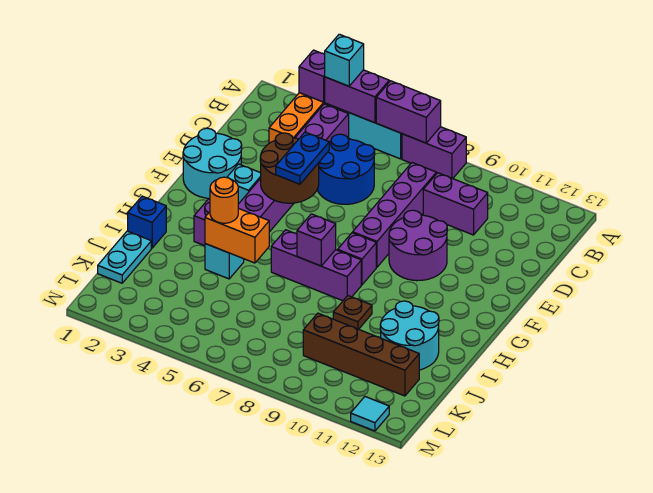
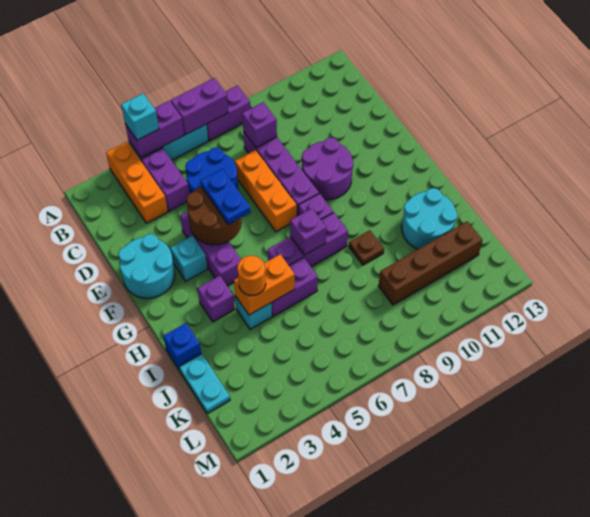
purple brick A3 level 2 -> purple brick C8 level 2
purple brick C9:C10 level 1 -> purple brick I5:I6 level 1
none -> orange brick D7:F7 level 1
cyan tile M12 level 1 -> none

